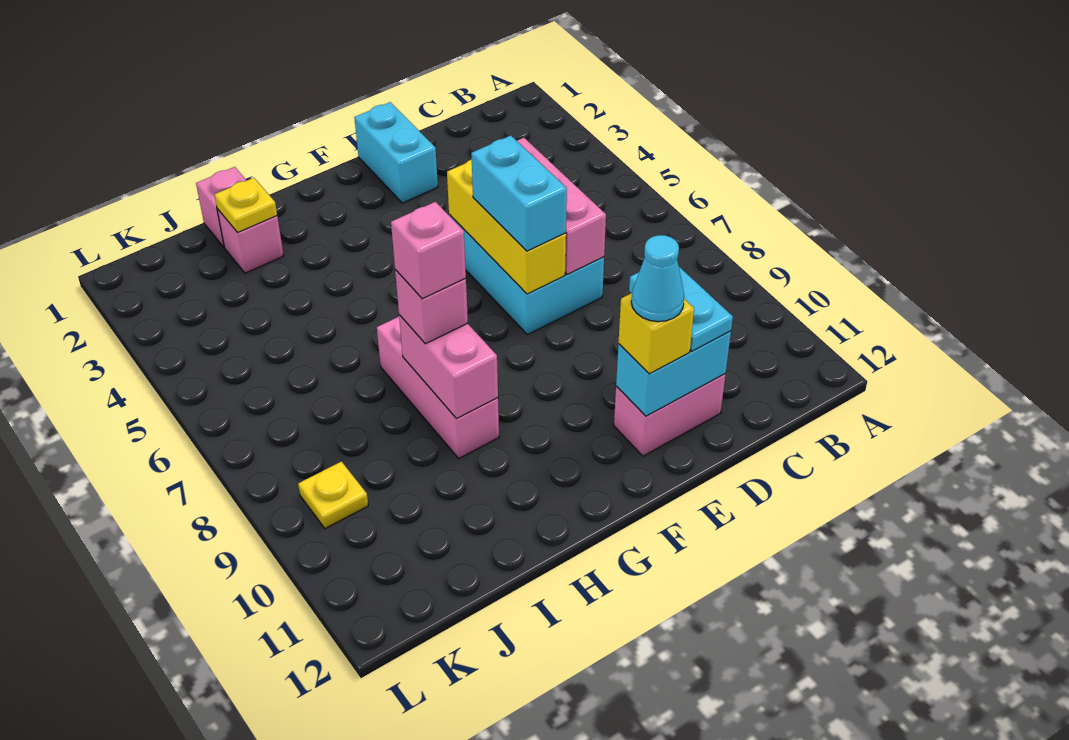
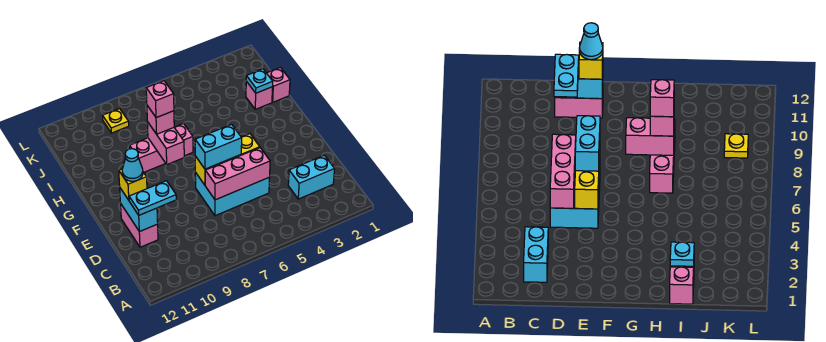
cyan brick E1:E2 level 1 -> cyan brick C2:C3 level 1
pink brick H8:H9 level 2 -> pink brick G8:H8 level 2
yellow plate I2 level 2 -> cyan plate I2 level 2

